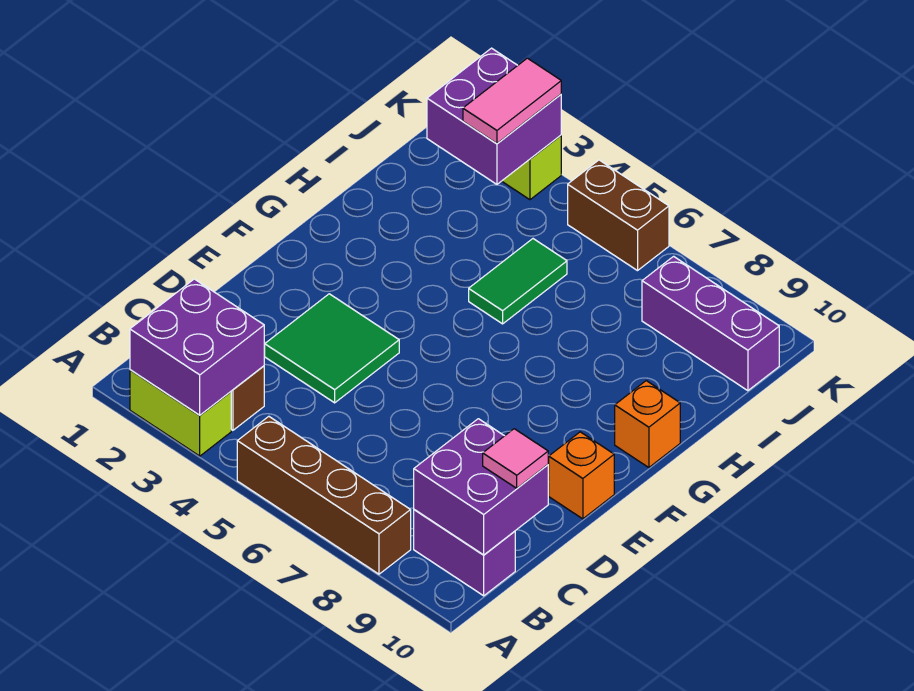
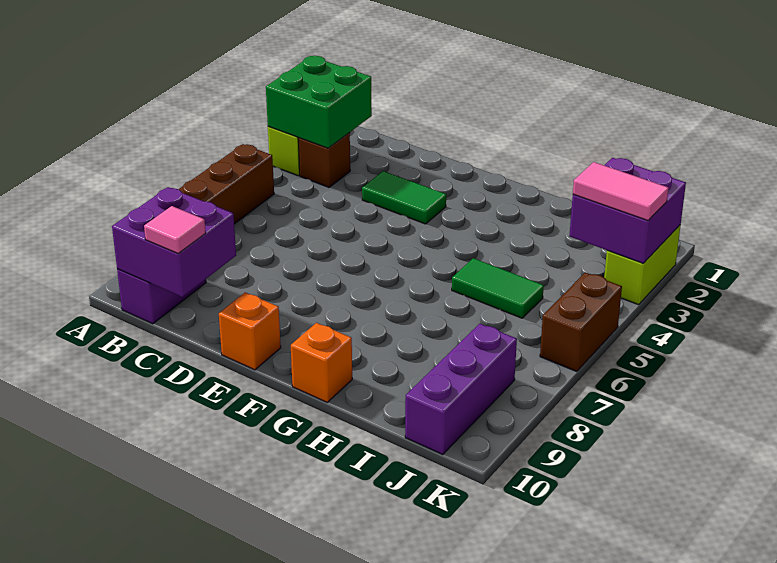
purple brick A2:B3 level 2 -> green brick A2:B3 level 2
green tile D3:E4 level 1 -> green tile D3:E3 level 1

